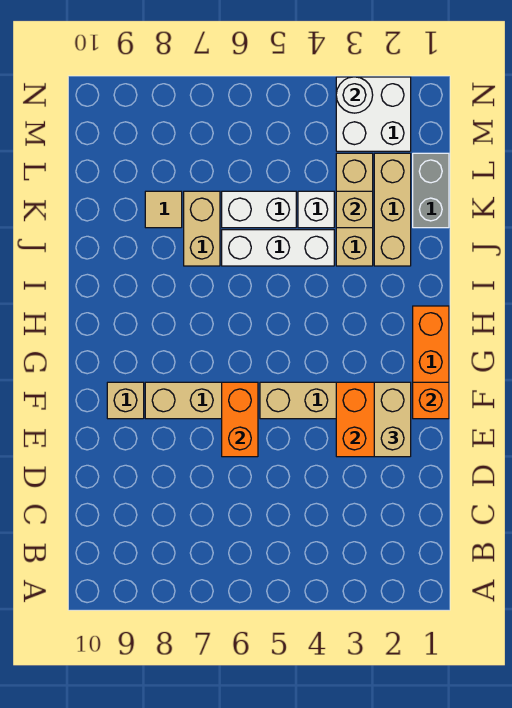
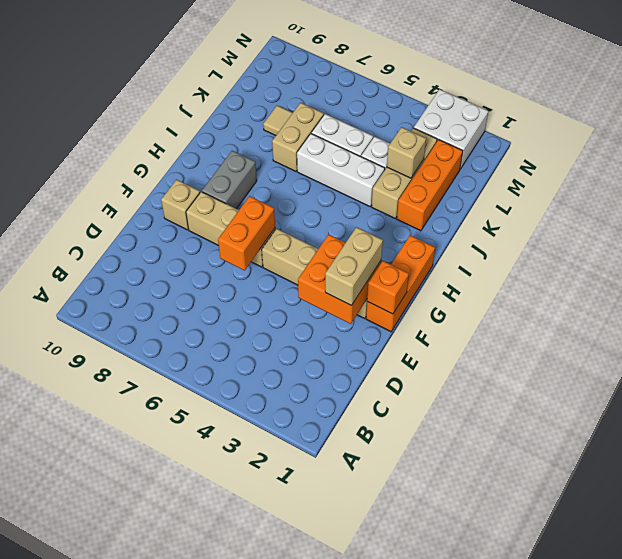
tan brick J2:L2 level 1 -> orange brick J2:L2 level 1
grey brick K1:L1 level 1 -> grey brick G8:H8 level 1
white round brick N3 level 2 -> none

